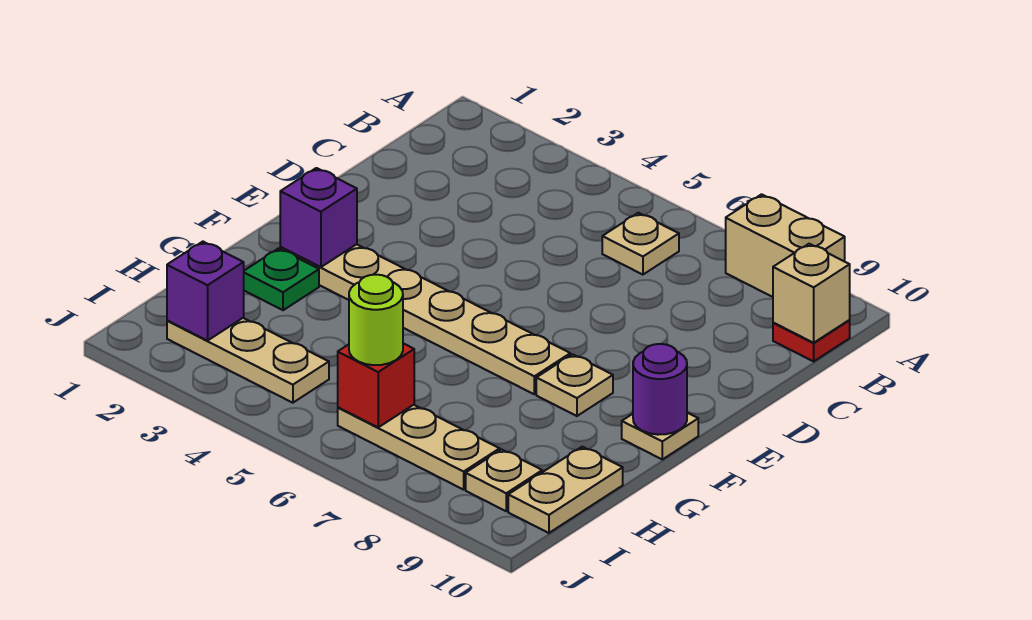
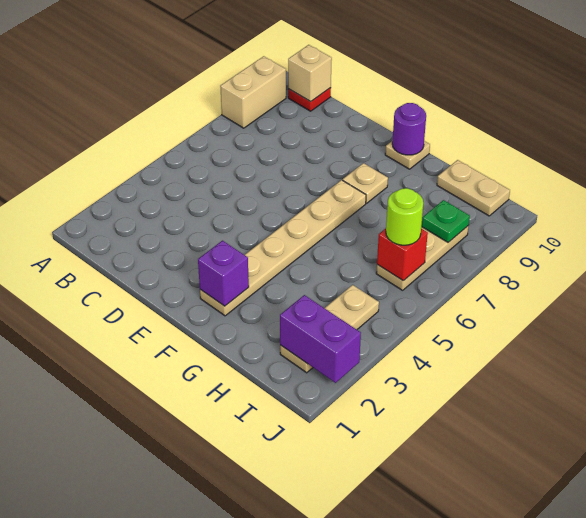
tan plate B6 level 1 -> none
green plate G2 level 1 -> green plate I8 level 2
purple brick I2 level 2 -> purple brick I2:J2 level 2
tan plate I9 level 1 -> none

